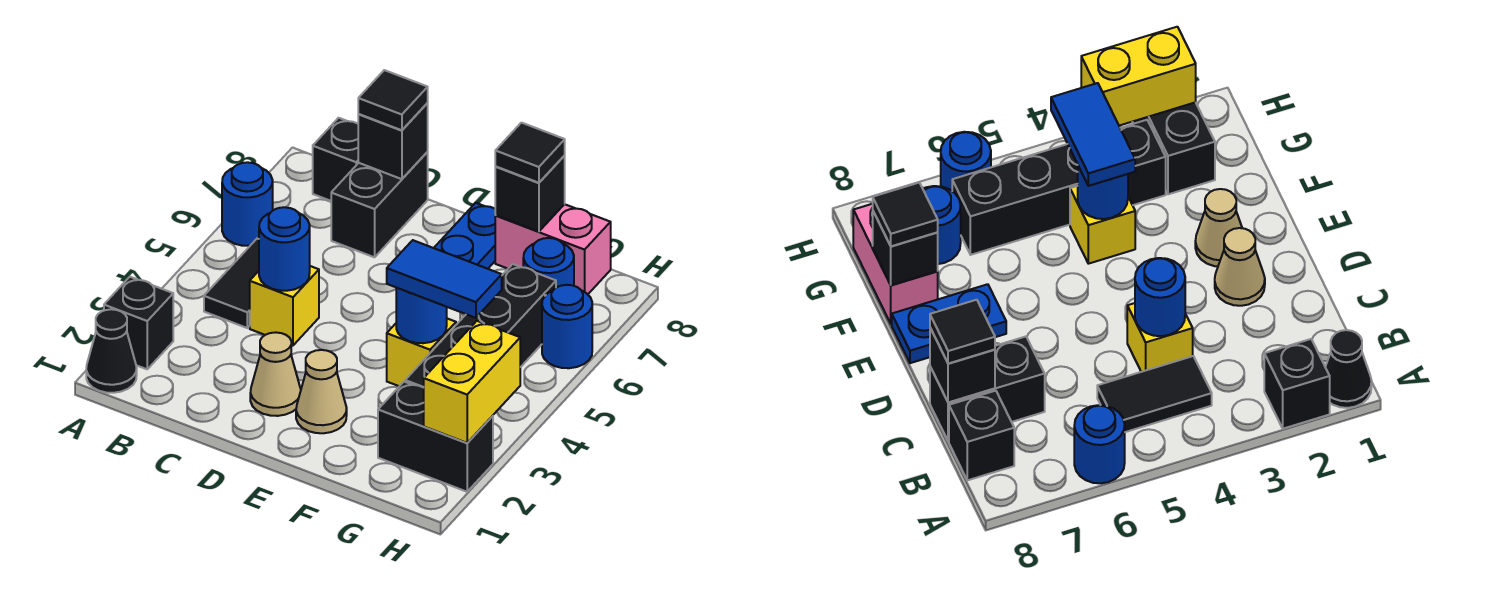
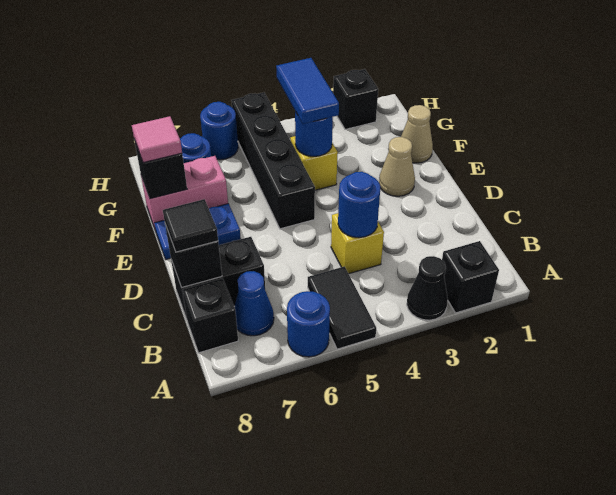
black cone A1 level 1 -> black cone A3 level 1
black tile B4:B5 level 1 -> black tile A5:B5 level 1
none -> blue cone B7 level 1
tan cone D2 level 1 -> tan cone F1 level 1
pink brick F8:G8 level 1 -> pink brick F7:F8 level 1
black tile F8 level 3 -> pink tile F8 level 3
black brick G2:H2 level 1 -> black brick H2 level 1
black brick G3:G6 level 1 -> black brick E5:H5 level 1
yellow brick H2:H3 level 2 -> none

